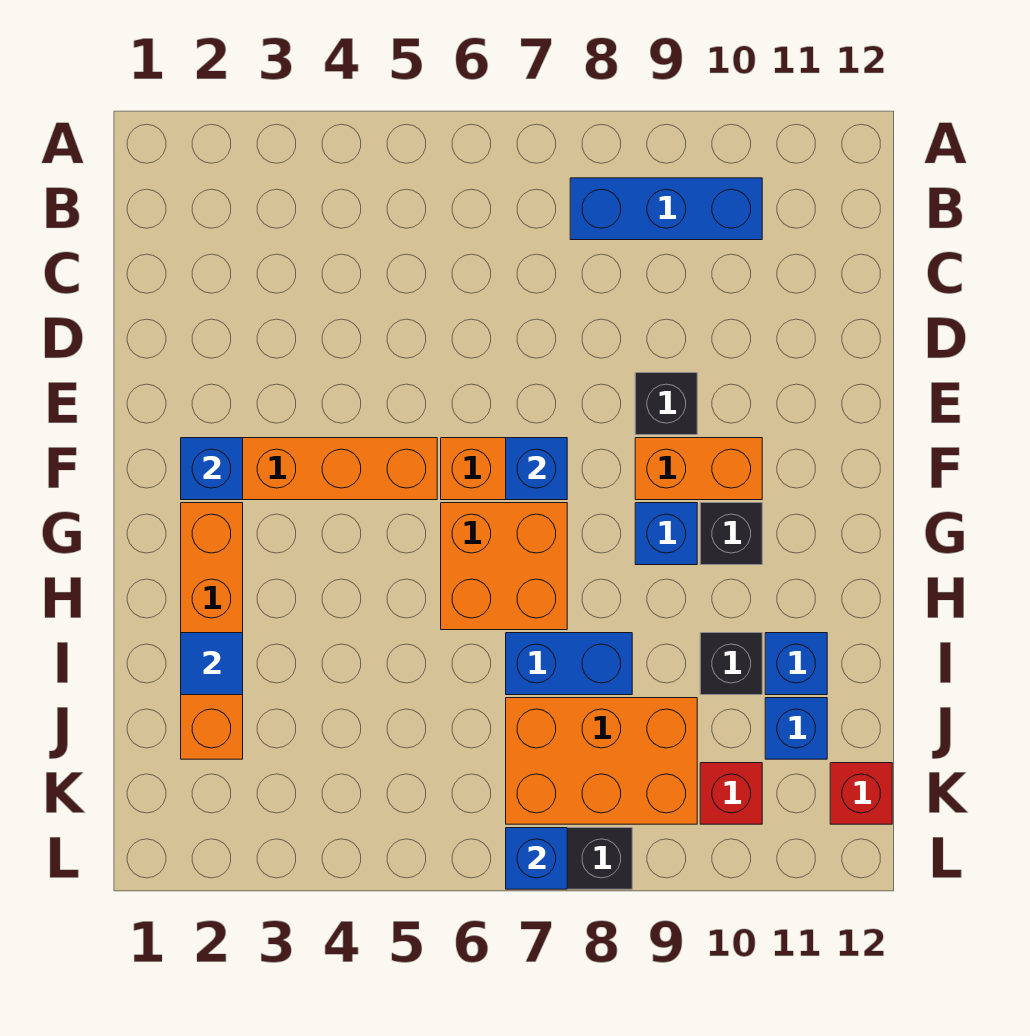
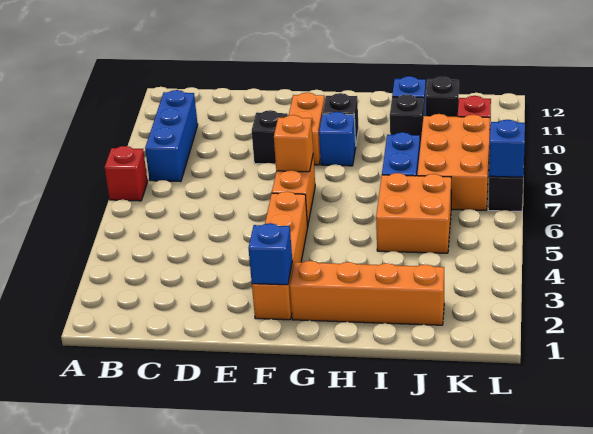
blue brick F7 level 2 -> orange brick F7 level 2
orange brick G6:H7 level 1 -> orange brick I5:J6 level 1
blue tile I2 level 2 -> none
blue brick J11 level 1 -> black brick J11 level 1
red brick K12 level 1 -> red brick A7 level 1

